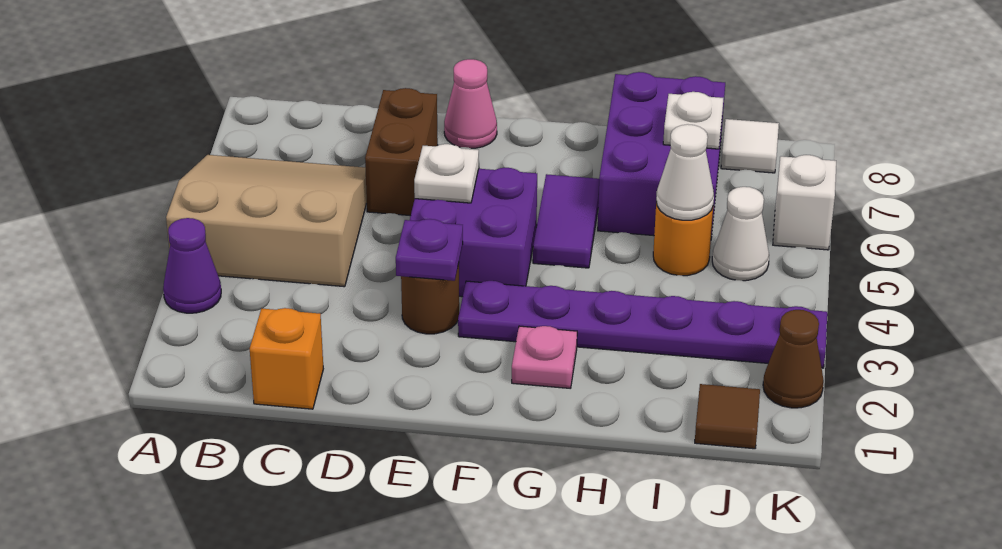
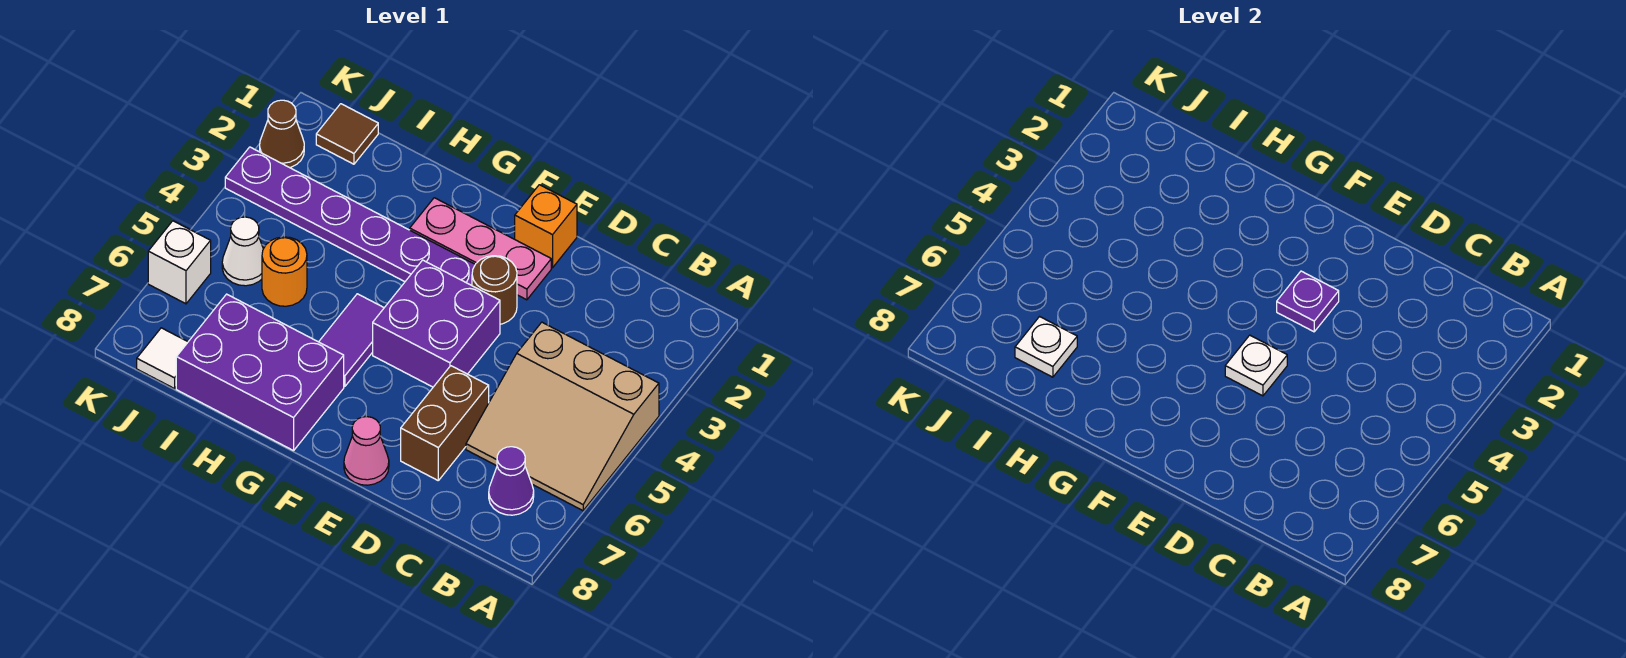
purple cone A3 level 1 -> purple cone B7 level 1
orange brick C1 level 1 -> orange brick E1 level 1
pink plate G2 level 1 -> pink plate E2:G2 level 1
purple brick H6:I8 level 1 -> purple brick G7:I8 level 1
white cone I5 level 2 -> none

